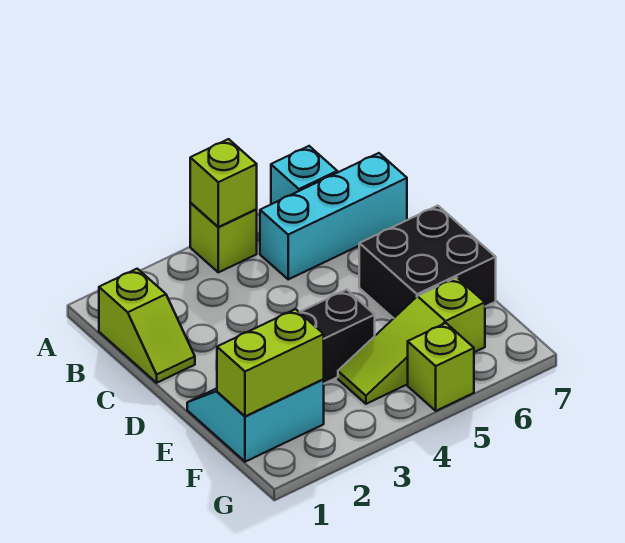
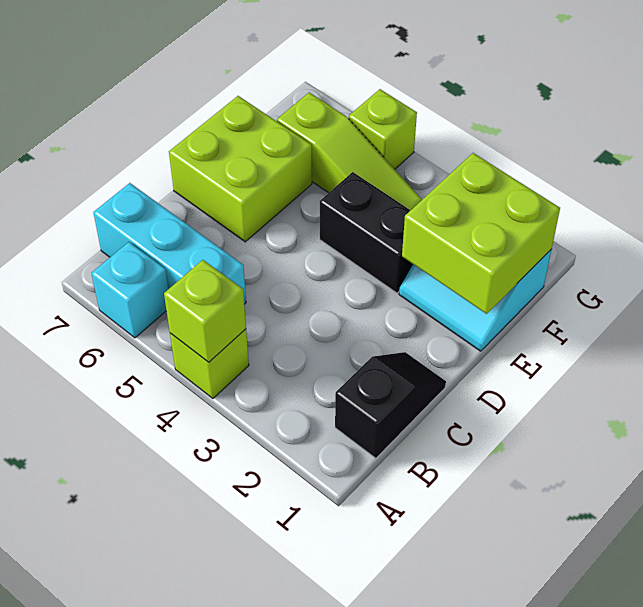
lime slope B1:C1 level 1 top B -> black slope B1:C1 level 1 top B
black brick D6:E7 level 1 -> lime brick D6:E7 level 1
lime brick F1:F2 level 2 -> lime brick E1:F2 level 2

